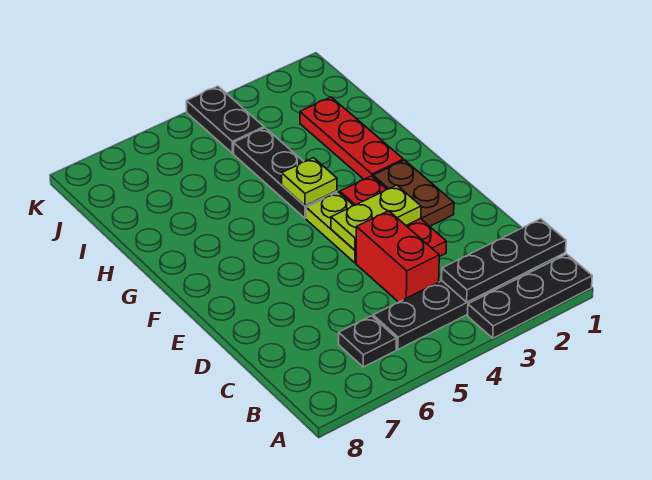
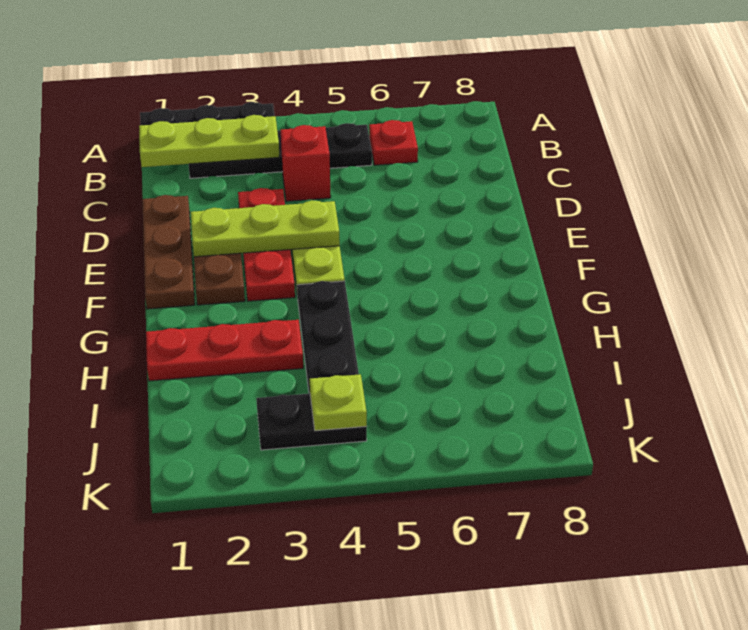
black plate B1:B3 level 2 -> lime plate B1:B3 level 2
black plate B6 level 1 -> red plate B6 level 1
red brick C4:D4 level 1 -> red brick C4 level 1
none -> brown plate D1:F1 level 1
lime plate E3:E4 level 2 -> lime plate E2:E4 level 2
red plate G2:I2 level 1 -> red plate H1:H3 level 1
lime plate G4 level 2 -> lime plate J4 level 2
black plate J4:K4 level 1 -> black plate J3:J4 level 1

